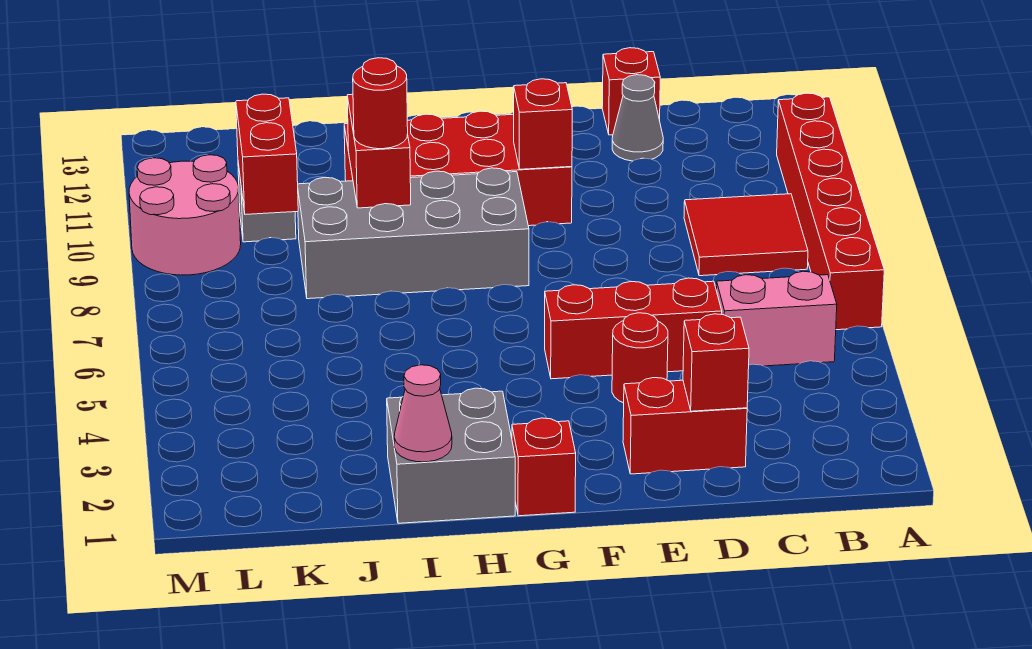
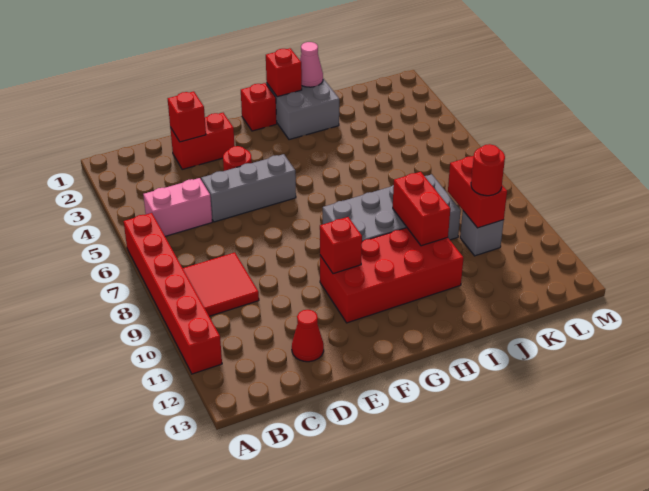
red brick D5:F5 level 1 -> grey brick D5:F5 level 1
grey cone D12 level 1 -> red cone D12 level 1
red brick D13 level 1 -> red brick H1 level 2
red round brick I9 level 3 -> red round brick K10 level 3
pink round brick L9:M10 level 1 -> none

